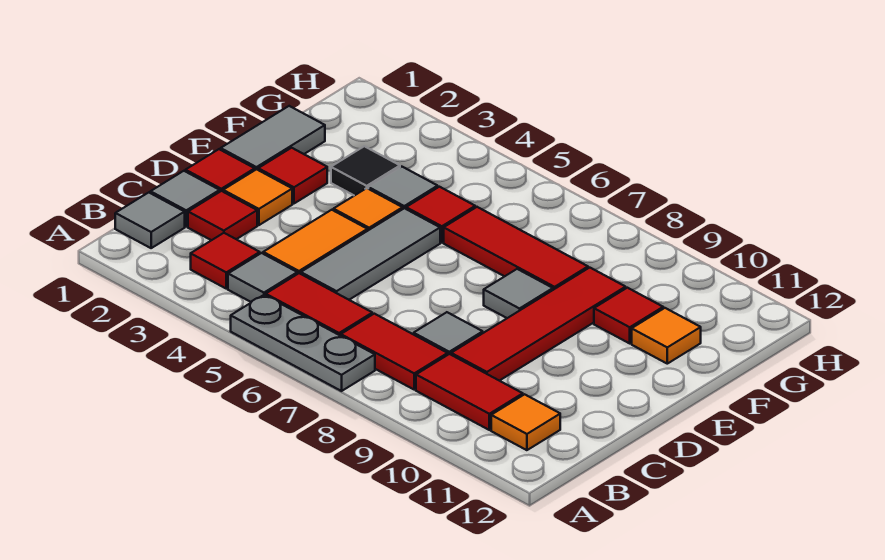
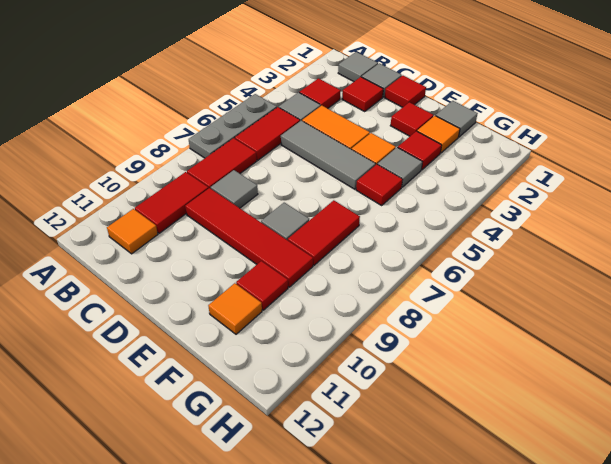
orange tile D2 level 1 -> orange tile F2 level 1
grey tile E1:F1 level 1 -> grey tile F1 level 1
black tile F3 level 1 -> red tile F3 level 1
red tile F6:F8 level 1 -> red tile F7:F8 level 1

